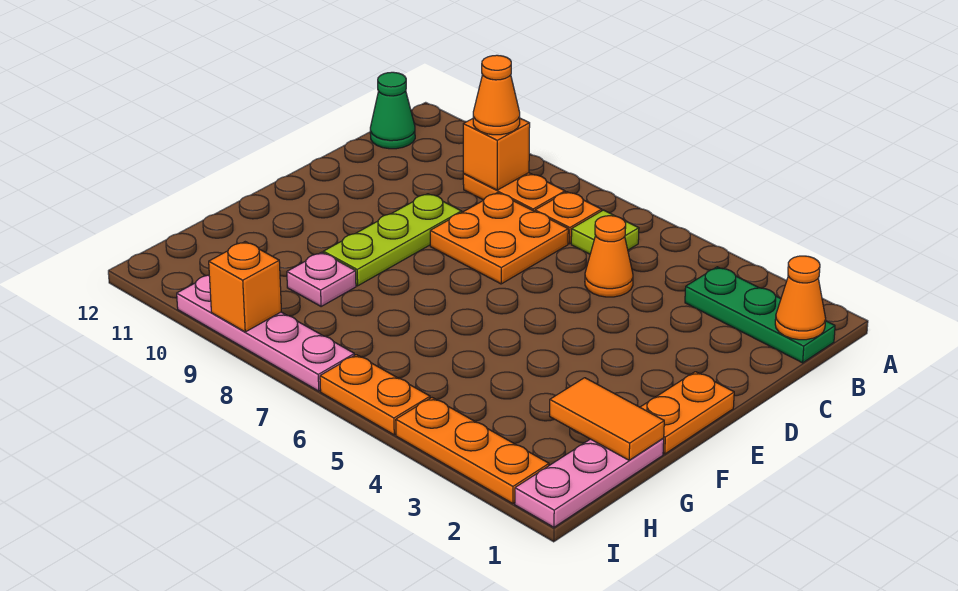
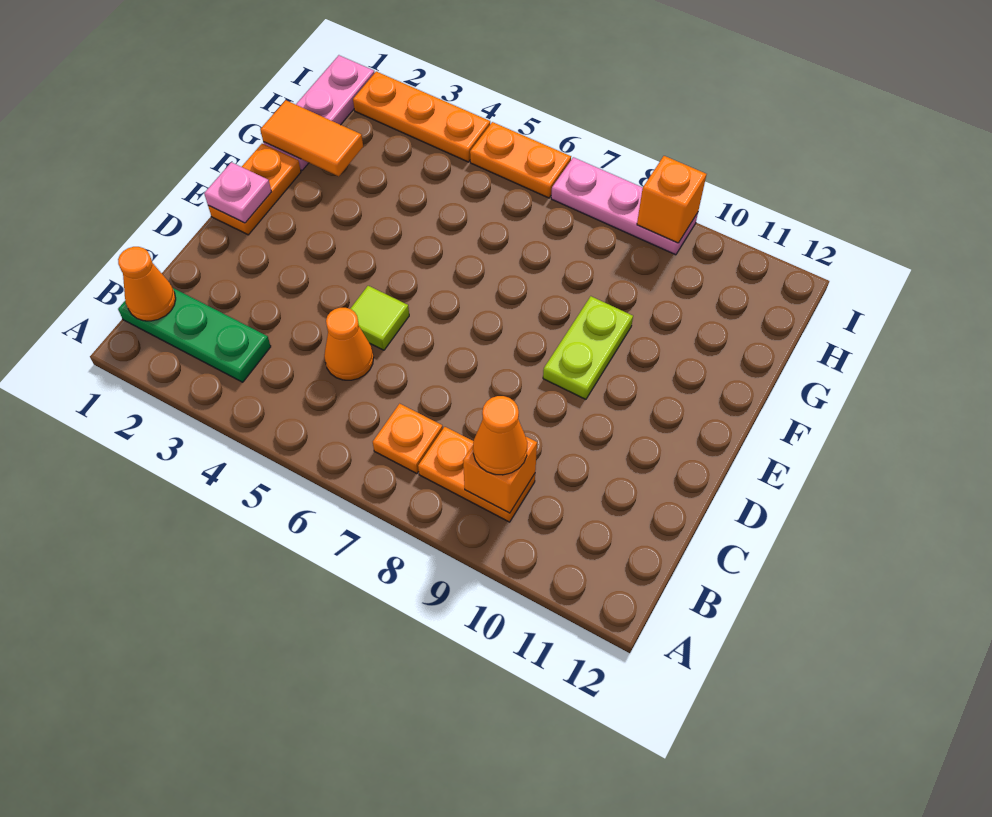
lime tile B6 level 1 -> lime tile D5 level 1
green cone B12 level 1 -> none
orange plate C7:D8 level 1 -> none
lime plate D9:F9 level 1 -> lime plate E9:F9 level 1
pink plate G9 level 1 -> pink plate E1 level 2
pink plate I7:I10 level 1 -> pink plate I7:I9 level 1

